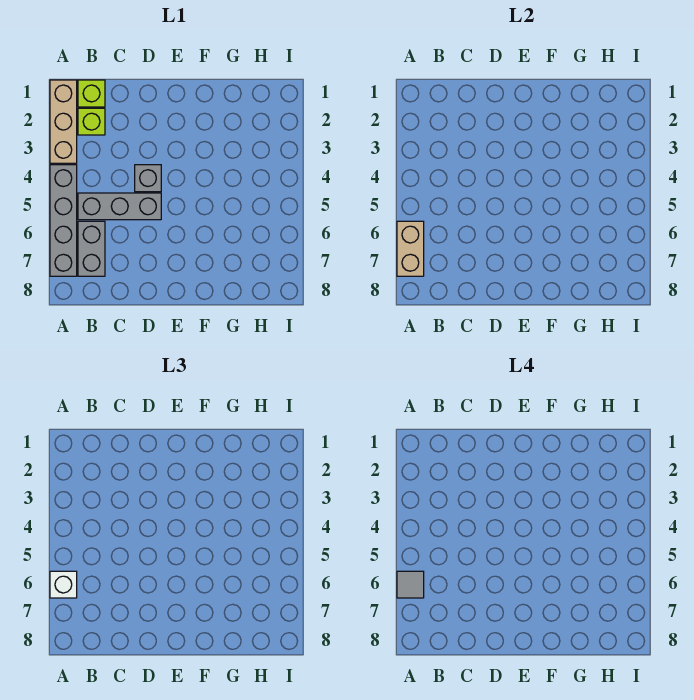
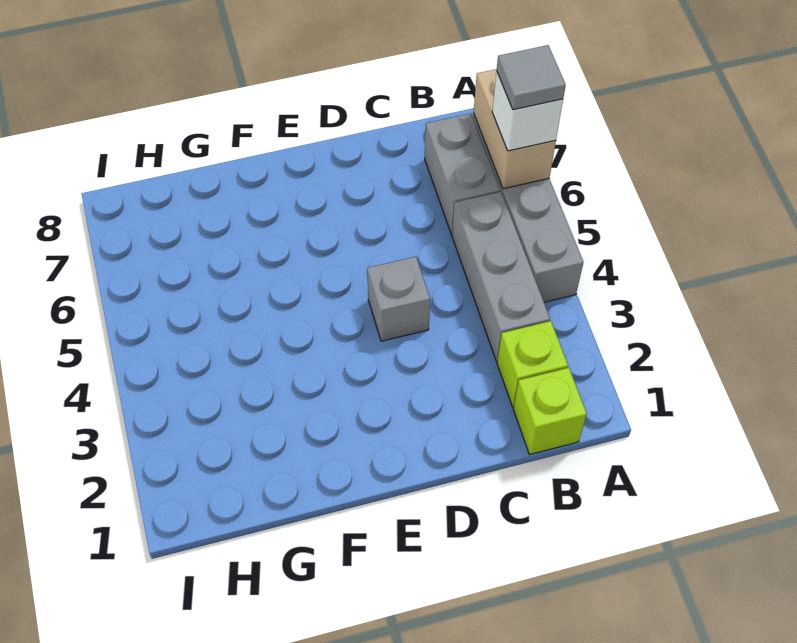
tan brick A1:A3 level 1 -> none
grey brick B5:D5 level 1 -> grey brick B3:B5 level 1

